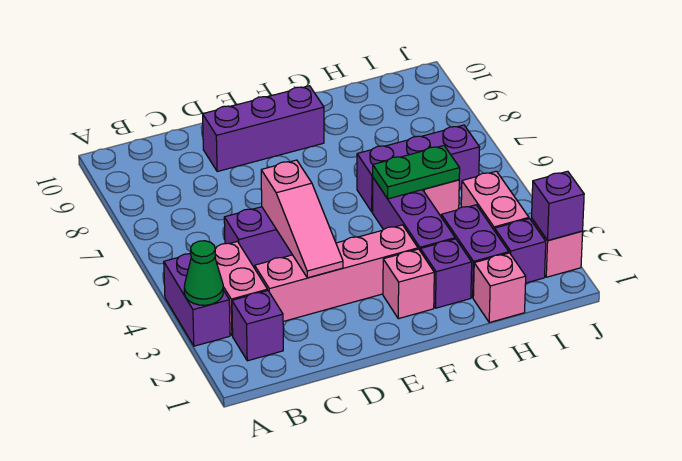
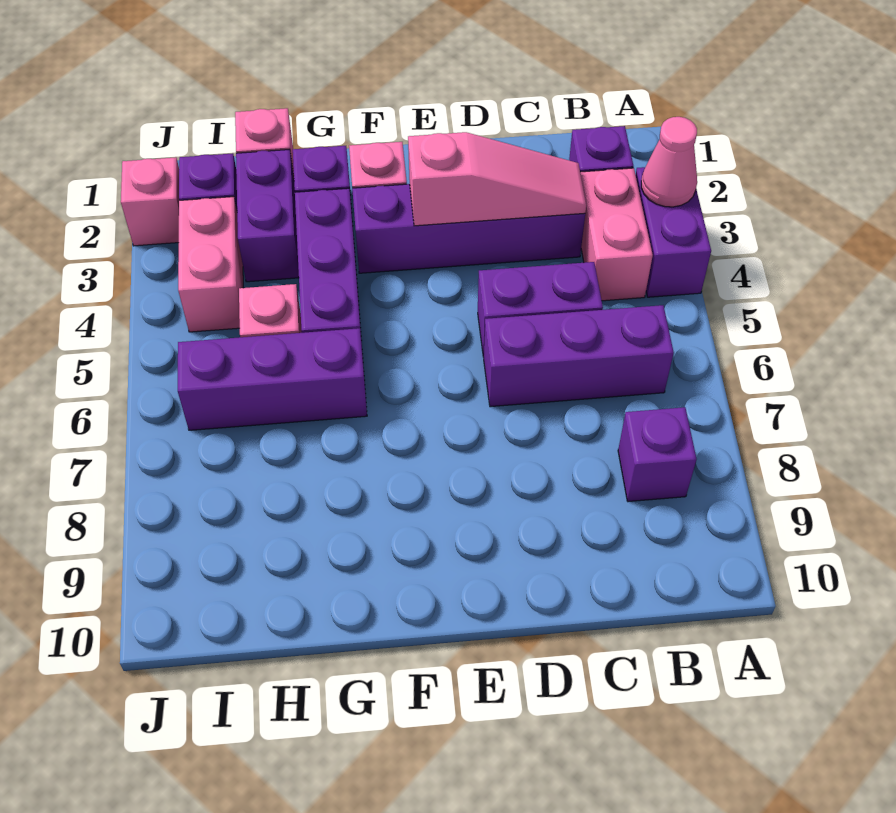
green cone A3 level 2 -> pink cone A3 level 2
pink brick C3:F3 level 1 -> purple brick C3:F3 level 1
pink slope D3:D5 level 2 top 5 -> pink slope C3:E3 level 2 top E
purple brick D9:F9 level 1 -> purple brick B6:D6 level 1
green plate G5:H5 level 2 -> none
purple brick J2 level 2 -> purple brick B8 level 1

